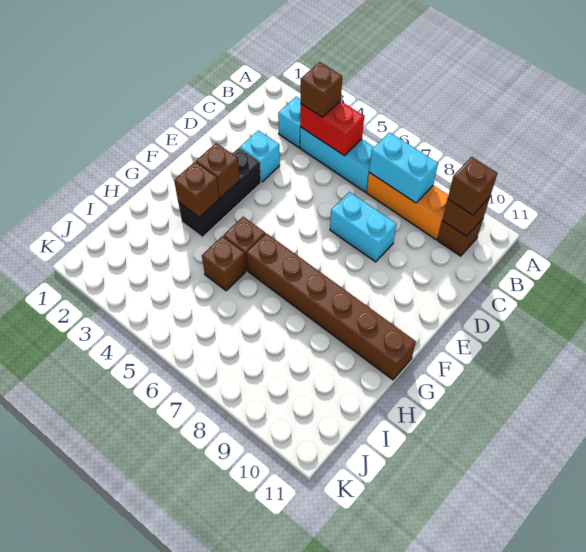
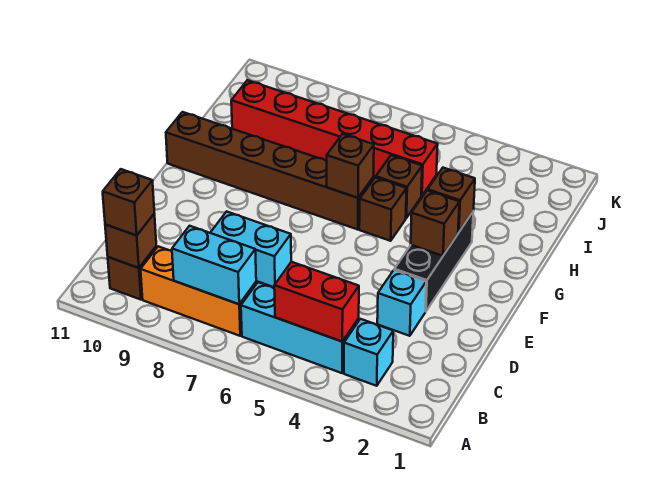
brown brick B4 level 3 -> brown brick G6 level 2
none -> red brick I5:I10 level 1

